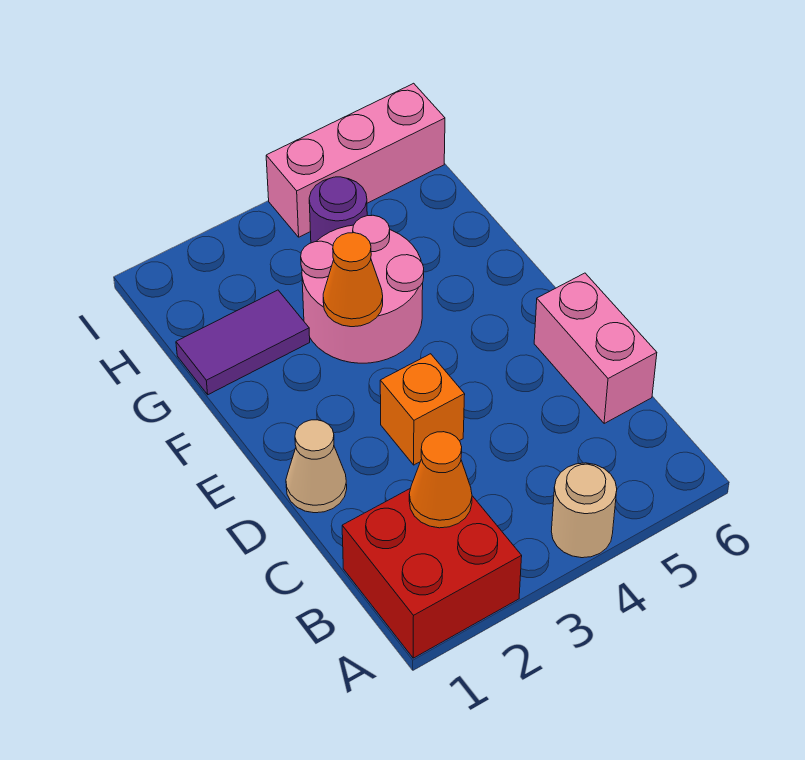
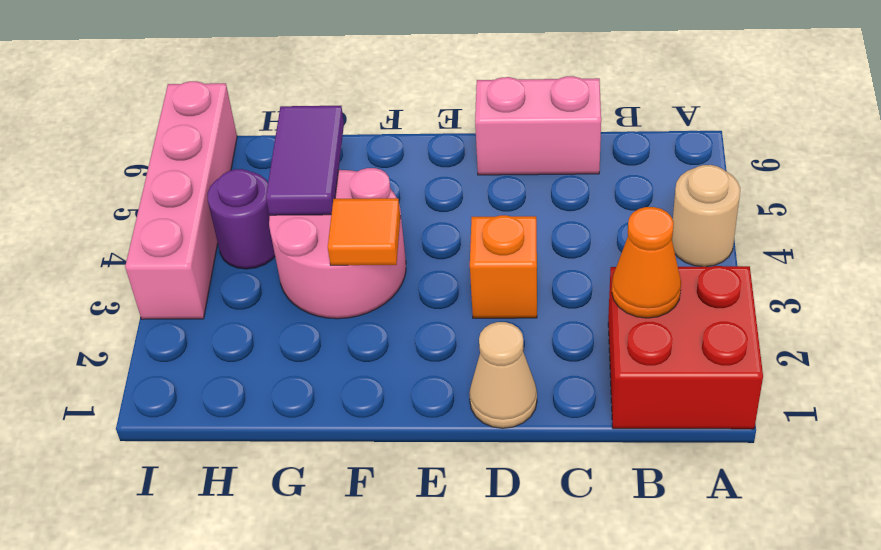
orange cone F3 level 2 -> orange tile F3 level 2
purple tile G1:G2 level 1 -> purple tile G4:G5 level 2
pink brick I4:I6 level 1 -> pink brick I3:I6 level 1

